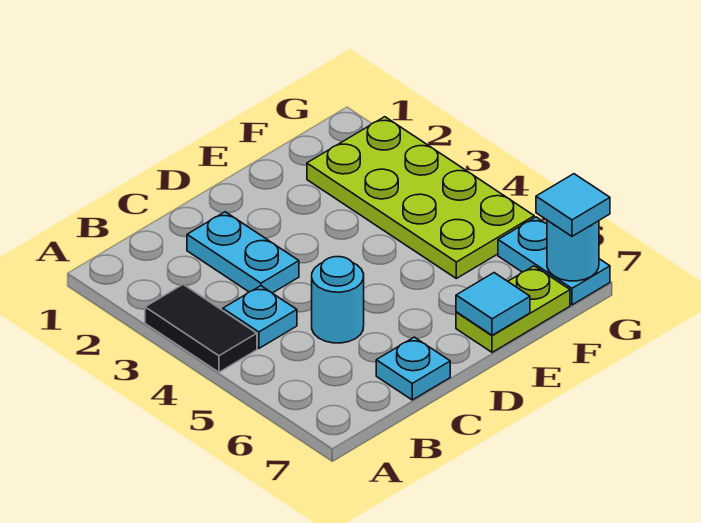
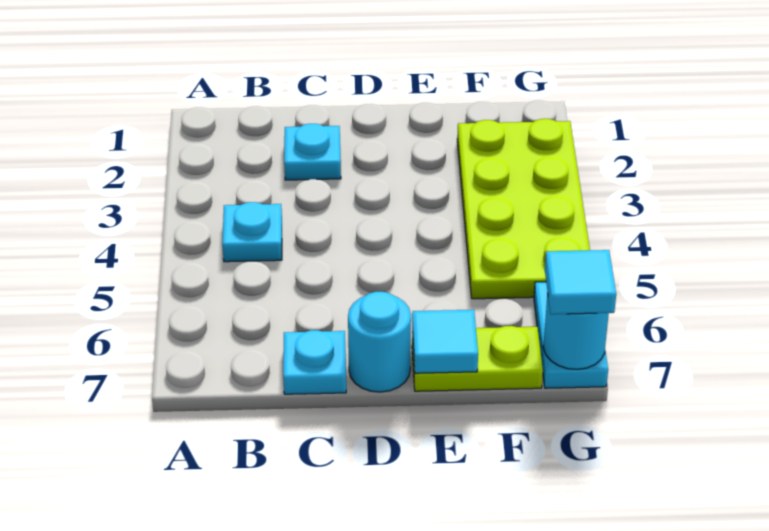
black tile A3:A4 level 1 -> none
cyan plate C2:C3 level 1 -> cyan plate C2 level 1
cyan round brick C5 level 1 -> cyan round brick D7 level 1

